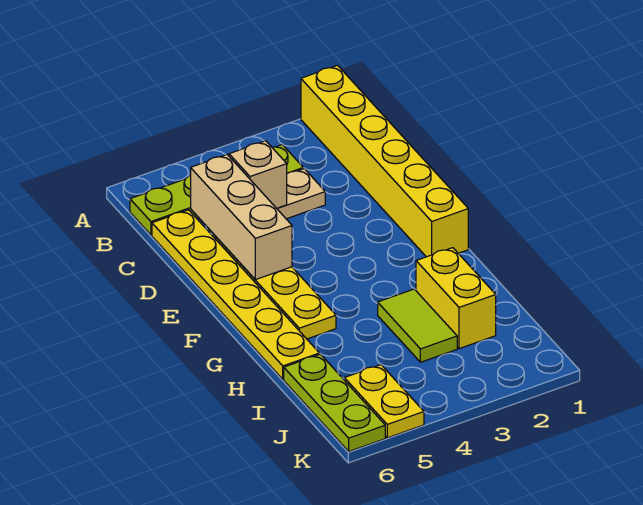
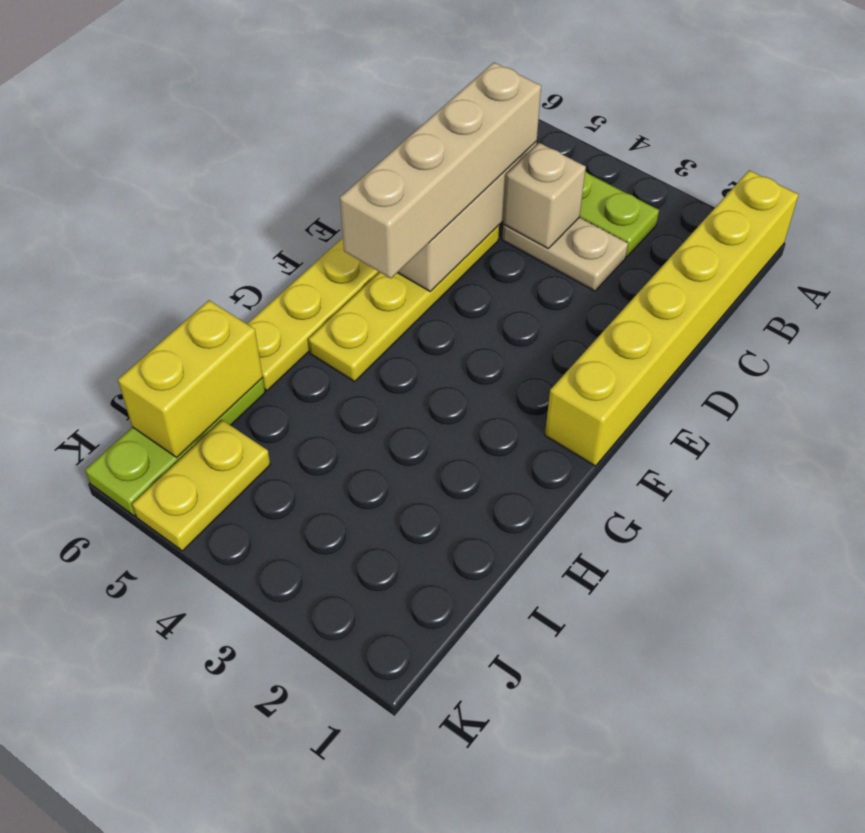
none -> tan brick C5:F5 level 3
yellow brick H2:I2 level 1 -> yellow brick I6:J6 level 2
lime tile H3:I3 level 1 -> none

